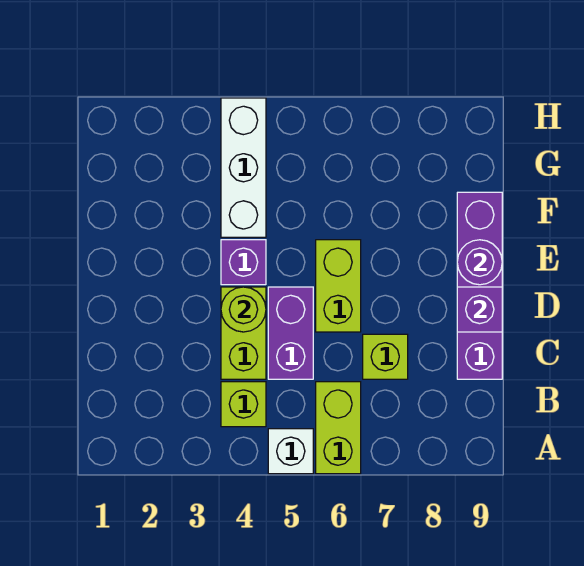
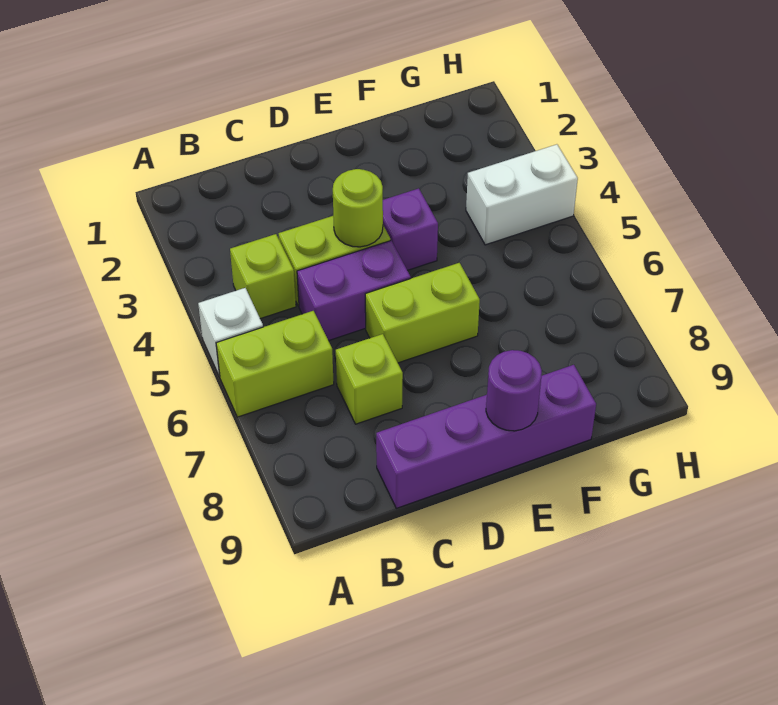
purple brick D9 level 2 -> none
white brick F4:H4 level 1 -> white brick G4:H4 level 1

